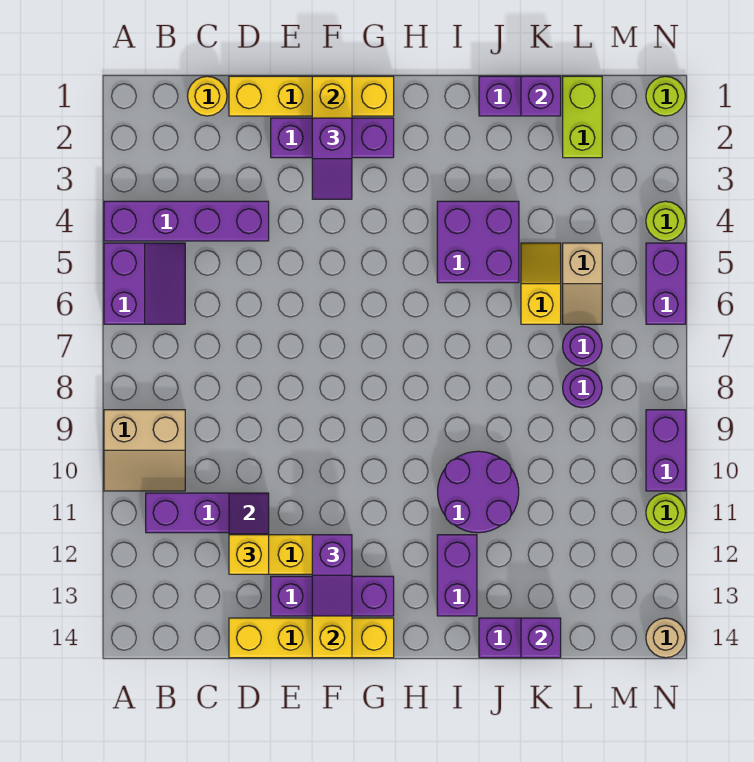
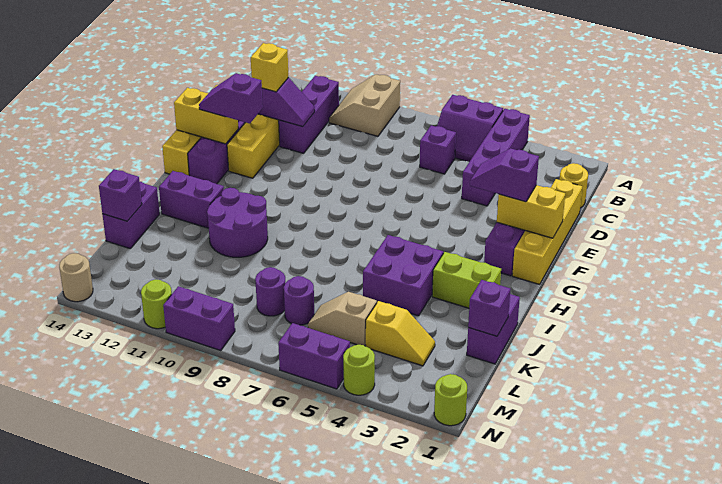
none -> purple brick C6 level 1
yellow slope K5:K6 level 1 top 6 -> yellow slope L3:L4 level 1 top 4
lime brick L1:L2 level 1 -> lime brick I2:I3 level 1

